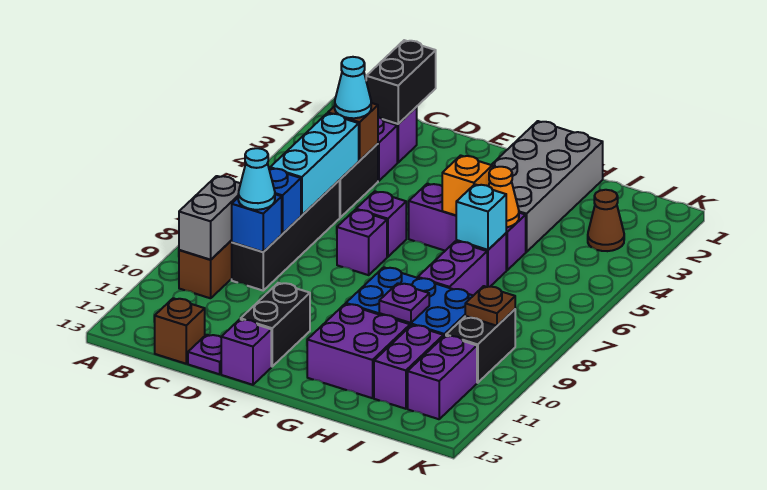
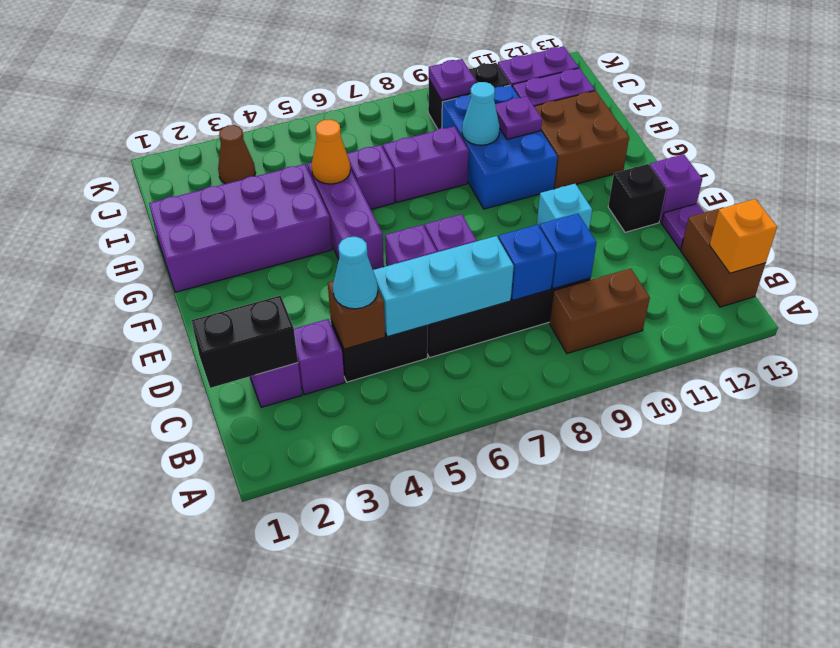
grey brick B9:B10 level 2 -> none
cyan cone C9 level 3 -> cyan cone H9 level 2
brown brick C13 level 1 -> brown brick B13:C13 level 1
black brick E11:E12 level 1 -> black brick E12 level 1
grey brick G1:H4 level 1 -> purple brick G1:H4 level 1
orange brick G5 level 2 -> orange brick B13 level 2
purple brick G11:H12 level 1 -> brown brick G11:H12 level 1
cyan brick H6 level 2 -> cyan brick E10 level 1
brown plate J9 level 2 -> purple plate J9 level 2

